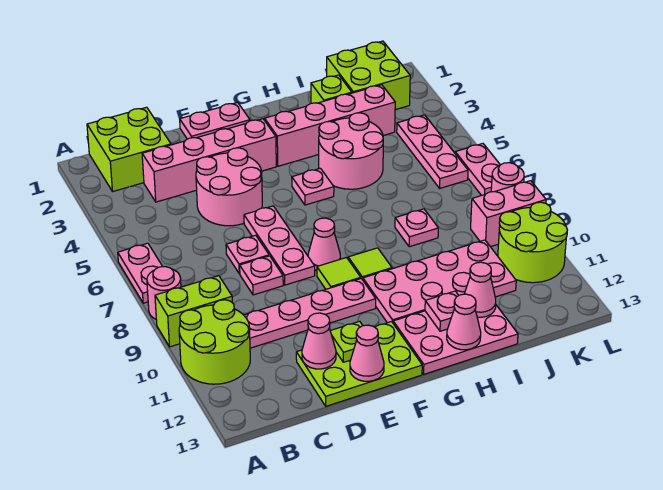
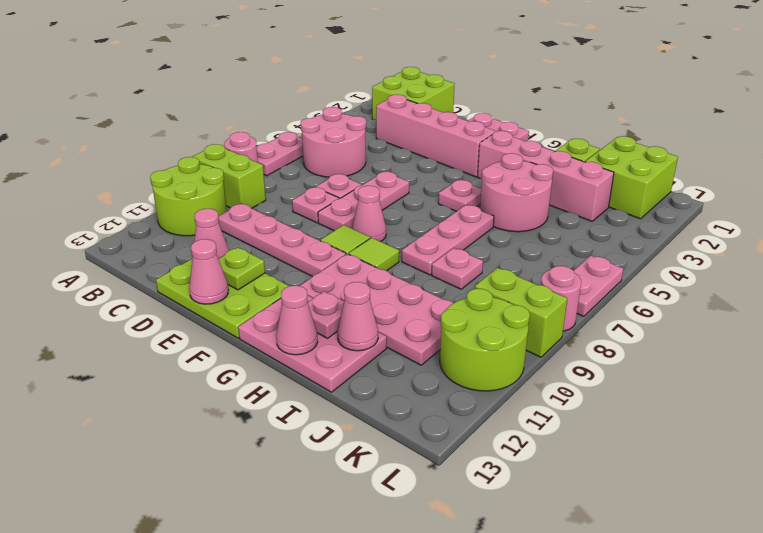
pink round brick D4:E5 level 1 -> pink round brick B5:C6 level 1
pink plate K4:K6 level 1 -> pink plate H6:H8 level 1
pink brick K9:L9 level 1 -> lime brick K9:L9 level 1

